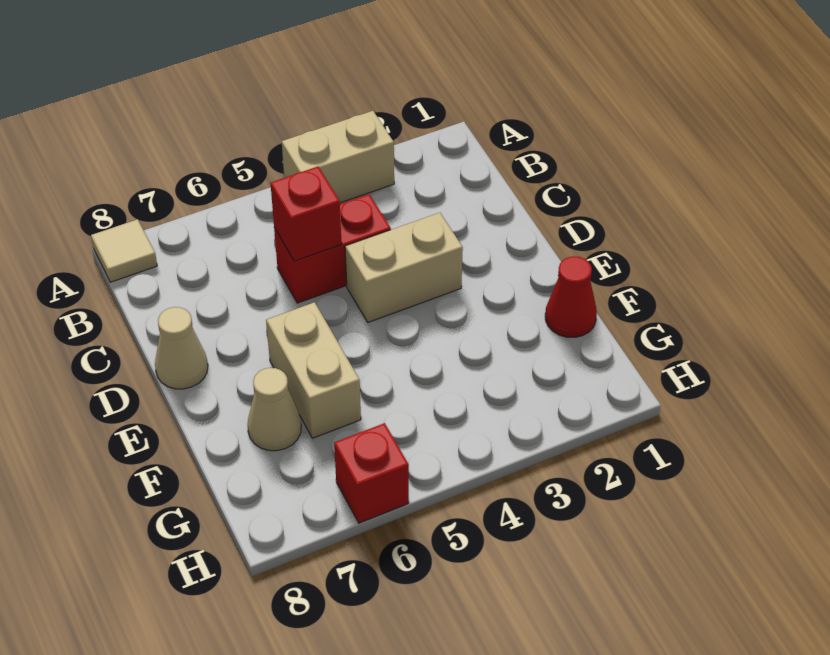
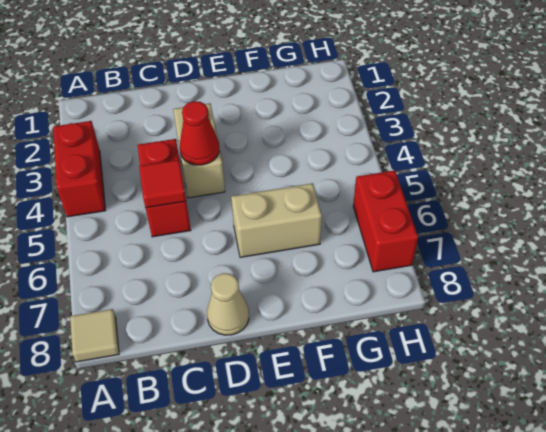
tan brick A3:A4 level 1 -> red brick A3:A4 level 1
red brick C5 level 2 -> red tile C5 level 2
red cone F1 level 1 -> red cone D4 level 2
tan cone F7 level 1 -> none
red brick H6 level 1 -> red brick H6:H7 level 1

